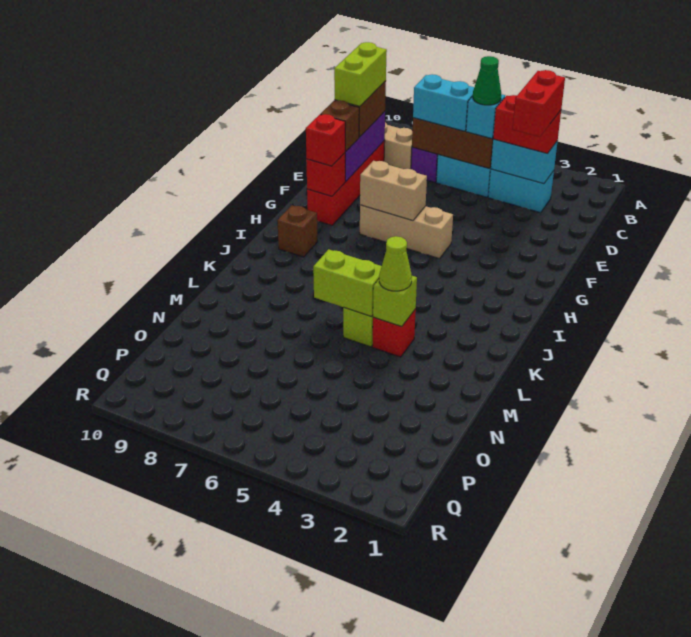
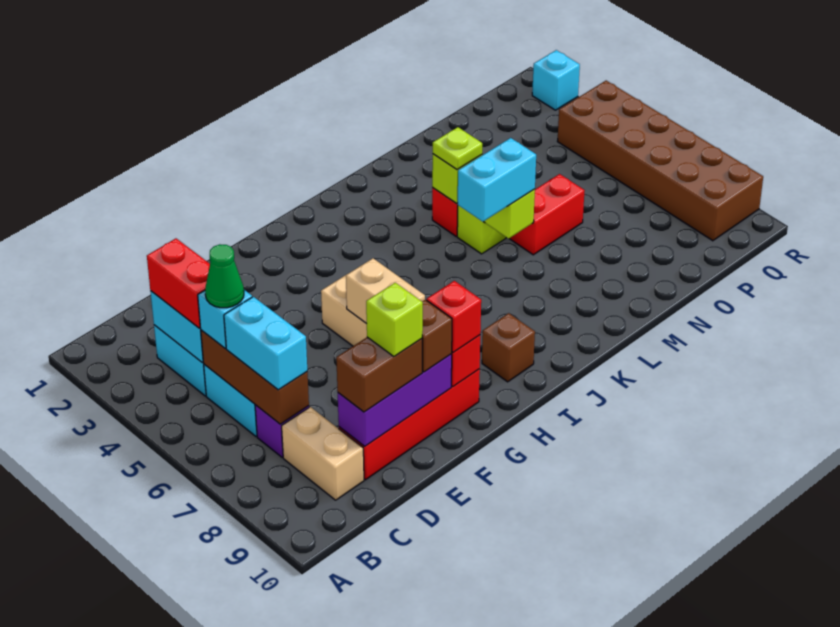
red brick C3:D3 level 4 -> red brick M6:N6 level 1
lime brick D9:E9 level 4 -> lime brick E9 level 4
none -> cyan brick K6:L6 level 3
lime cone L4 level 3 -> lime plate L4 level 3
none -> brown brick Q4:R9 level 1
none -> cyan brick R2 level 1

